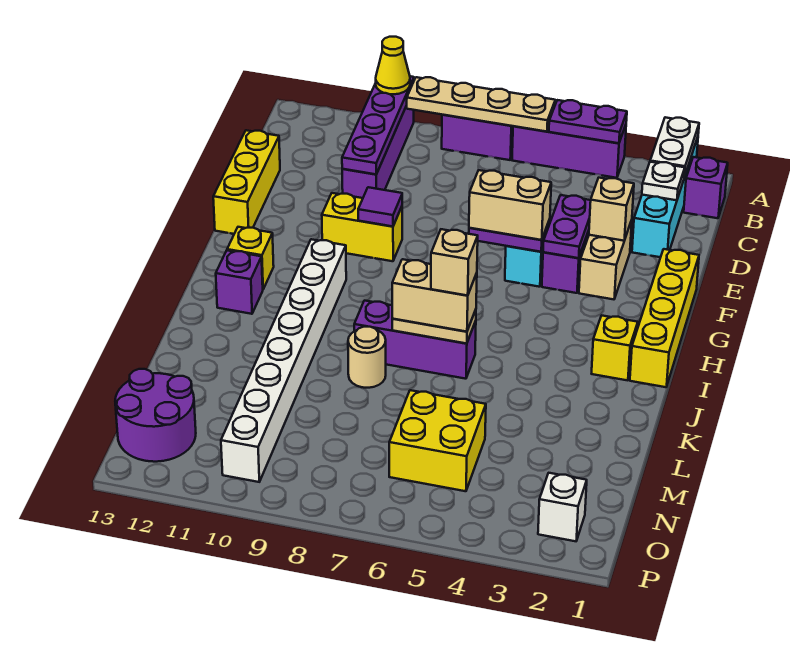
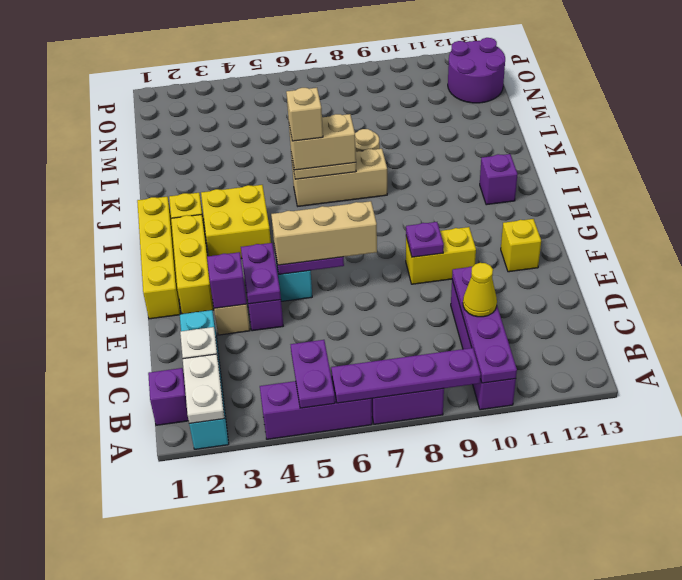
purple plate A4:A5 level 2 -> purple plate A5:B5 level 2
tan plate A6:A9 level 2 -> purple plate A6:A9 level 2
yellow cone A10 level 3 -> yellow cone C10 level 3
yellow brick D13:F13 level 1 -> yellow brick F2:H2 level 1
tan brick E3 level 2 -> purple brick E3 level 2
tan brick F5:F6 level 3 -> tan brick F5:F7 level 3
purple tile F9 level 2 -> purple plate F9 level 2
white brick H10:O10 level 1 -> none
yellow brick H12 level 1 -> yellow brick F12 level 1
purple brick J6:J8 level 1 -> tan brick J6:J8 level 1
yellow brick M5:N6 level 1 -> yellow brick H3:I4 level 1
white brick O2 level 1 -> none

